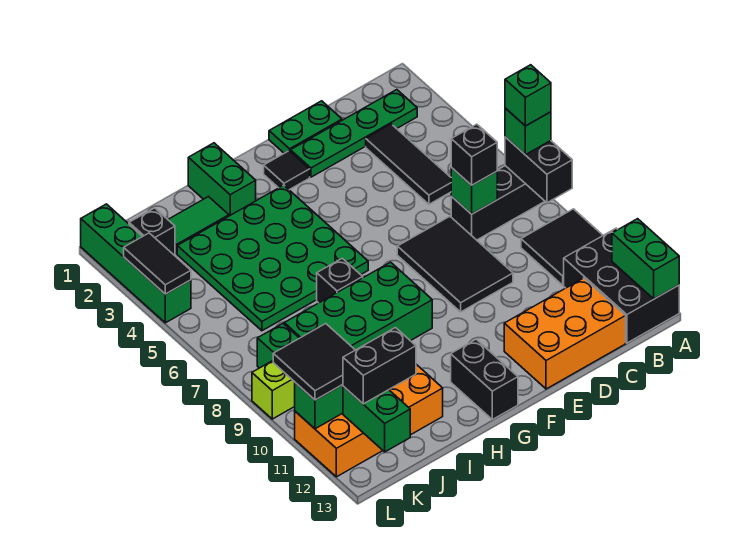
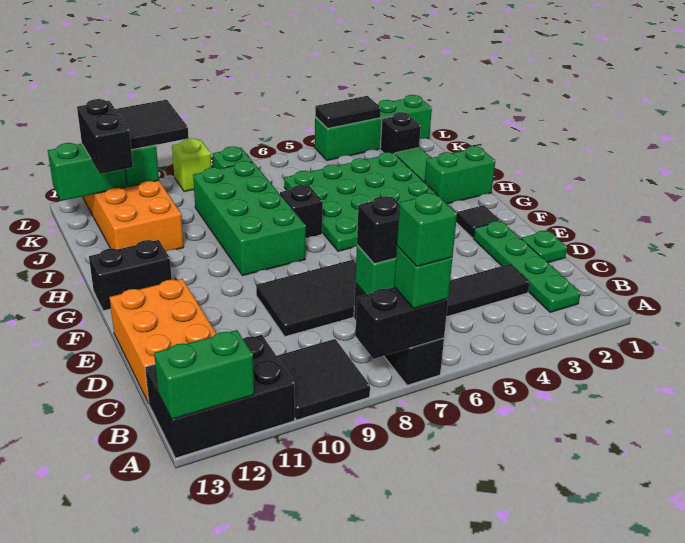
green plate D1:E1 level 1 -> green plate D1 level 1

